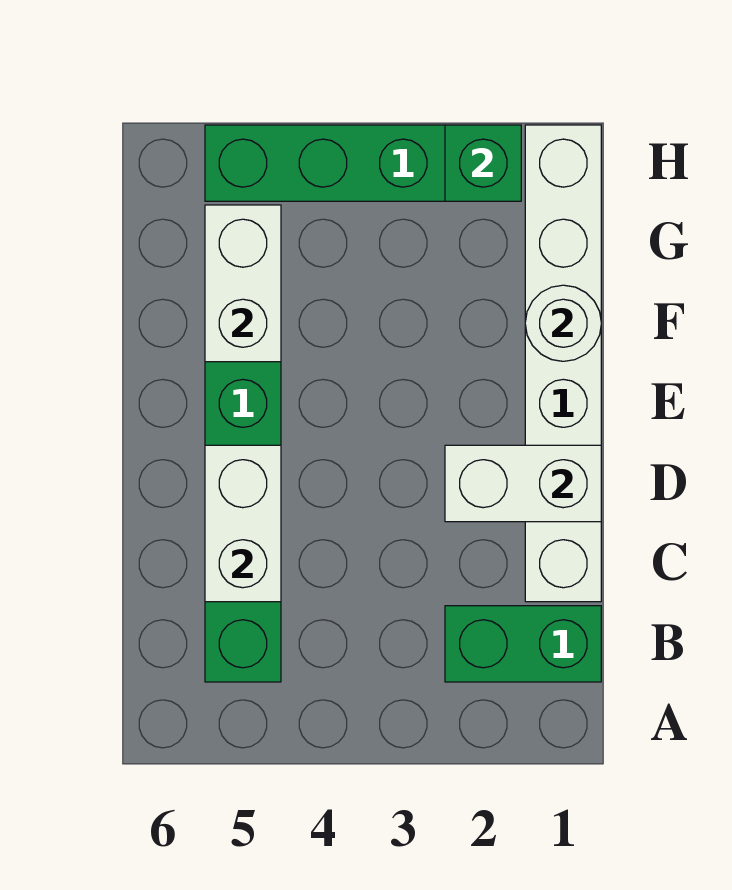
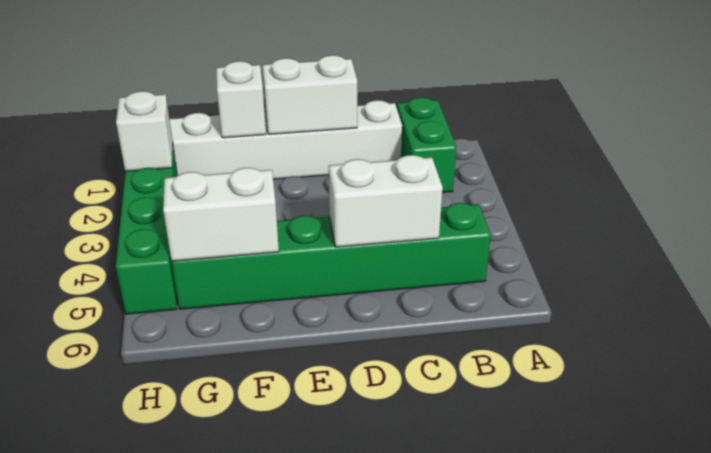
white brick D1:D2 level 2 -> white brick D1:E1 level 2
white round brick F1 level 2 -> white brick F1 level 2
green brick H2 level 2 -> white brick H2 level 2

